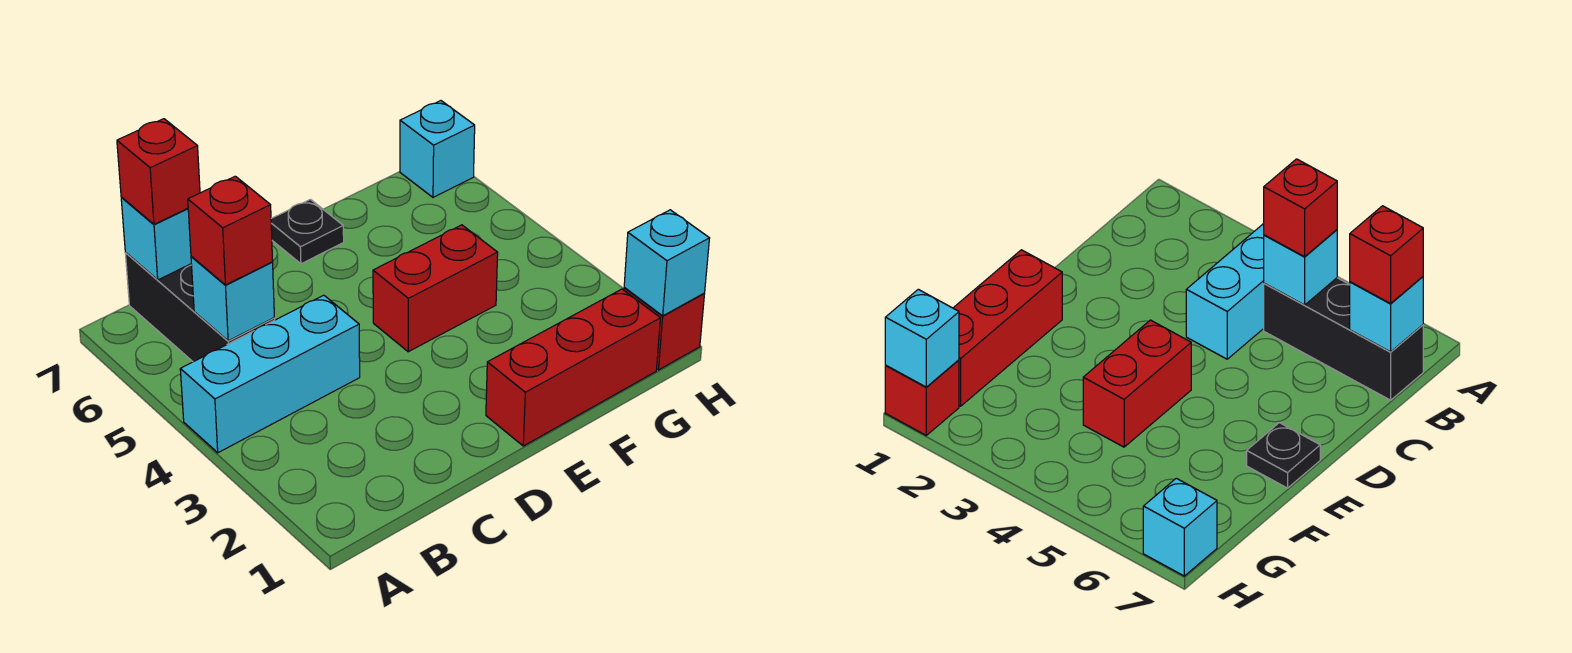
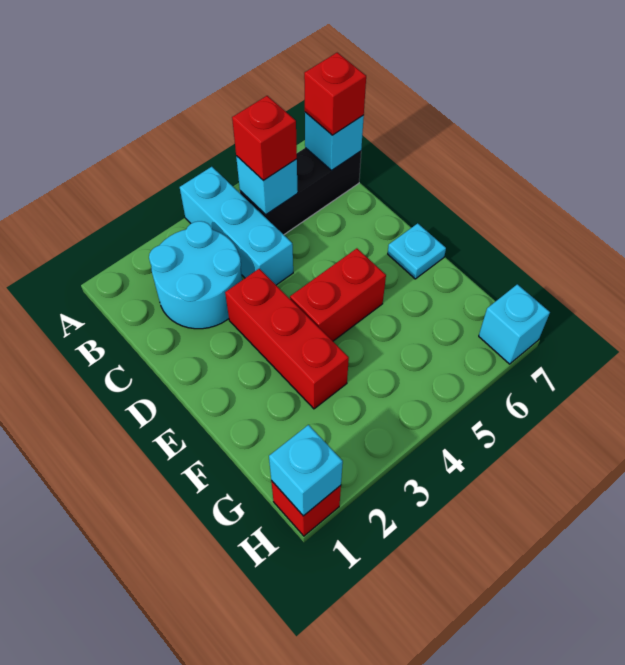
none -> cyan round brick B2:C3 level 1
red brick E1:G1 level 1 -> red brick D3:F3 level 1
red brick E4:F4 level 1 -> red brick E4:E5 level 1
black plate E7 level 1 -> cyan plate E7 level 1

